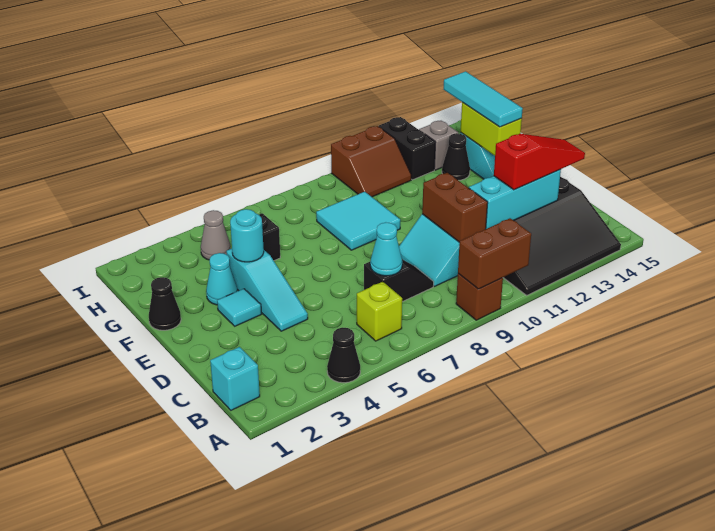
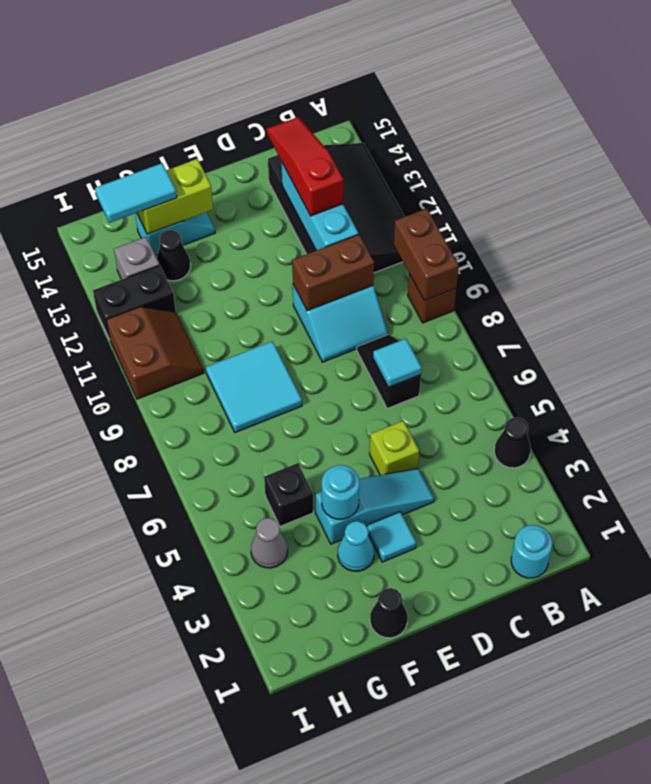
cyan brick B1 level 1 -> cyan round brick B1 level 1
lime brick B6 level 1 -> lime brick D5 level 1
cyan cone C7 level 2 -> cyan tile C7 level 2
cyan tile F14:H14 level 3 -> cyan tile G14:H14 level 3

